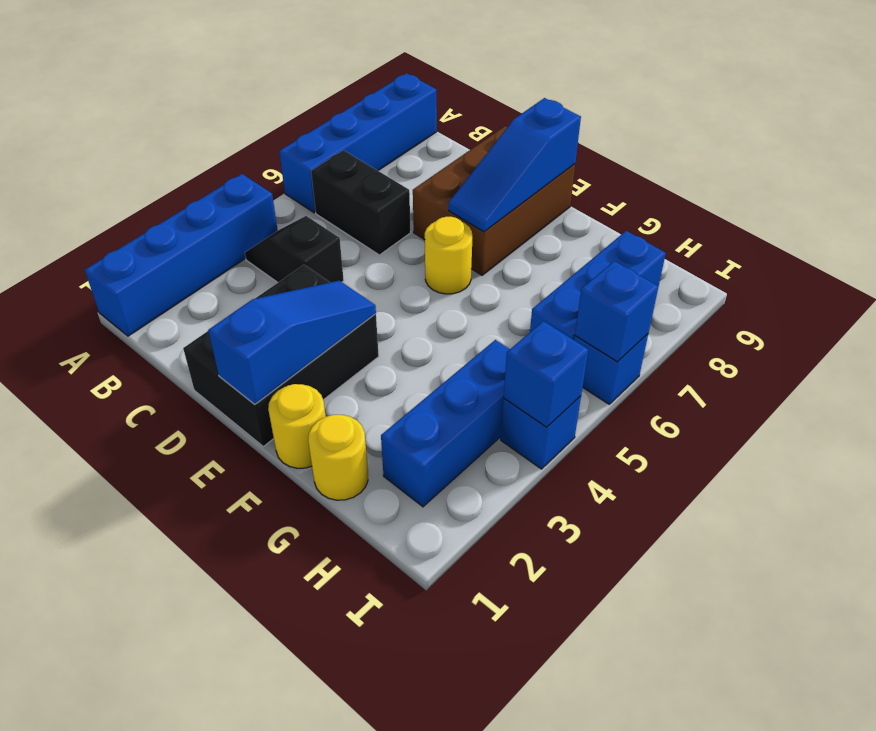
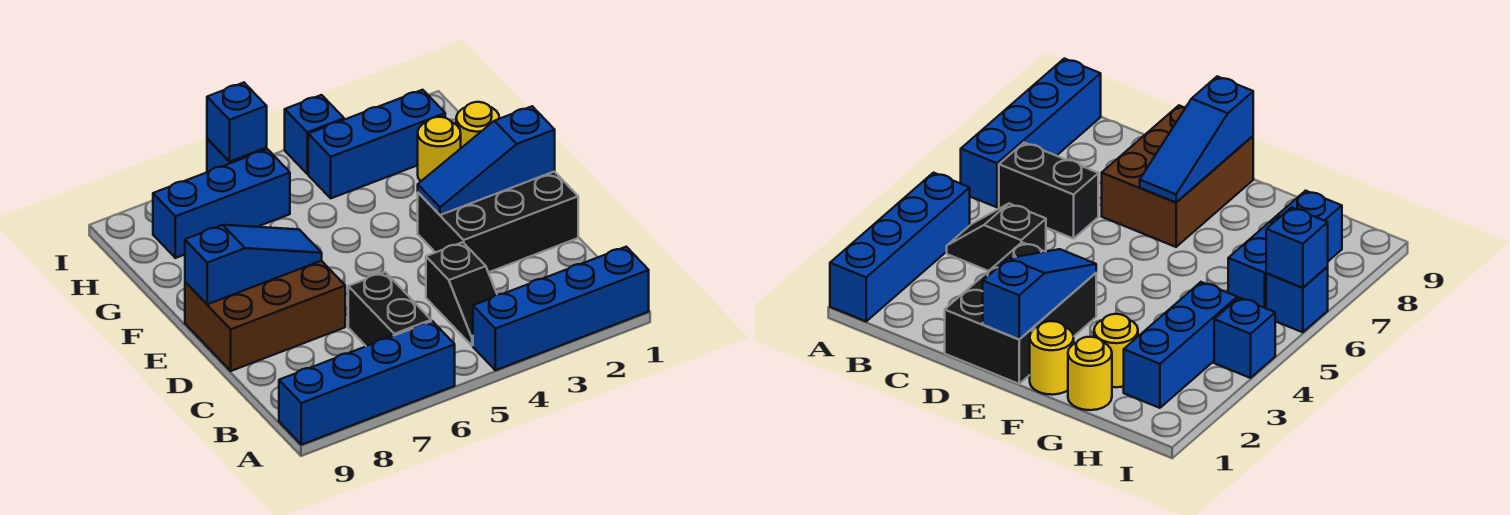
yellow round brick E6 level 1 -> yellow round brick G2 level 1
blue brick I4 level 2 -> none

